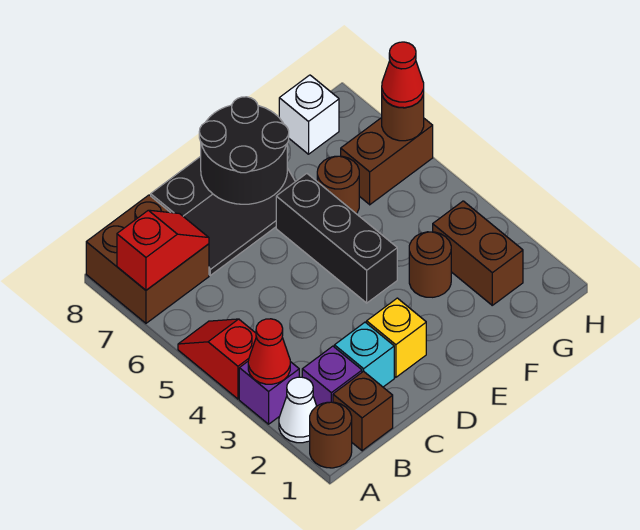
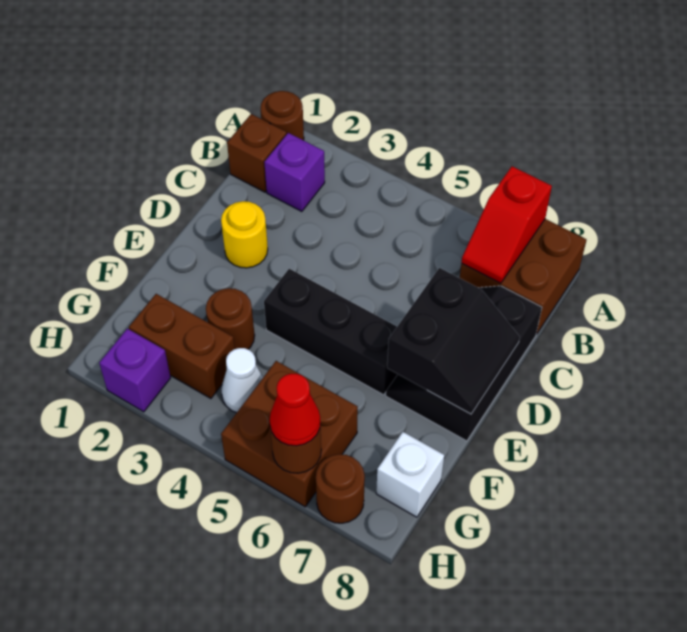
white cone A2 level 1 -> white cone G4 level 1
purple brick A3 level 1 -> purple brick H2 level 1
red cone A3 level 2 -> none
red slope A4:A5 level 1 top 4 -> none
cyan brick C2 level 1 -> none
yellow brick D2 level 1 -> yellow round brick D2 level 1
black round brick D7:E8 level 2 -> black slope D7:E8 level 2 top 7
brown round brick F6 level 1 -> brown round brick H7 level 1
brown brick G6:H6 level 1 -> brown brick G5:H6 level 1

